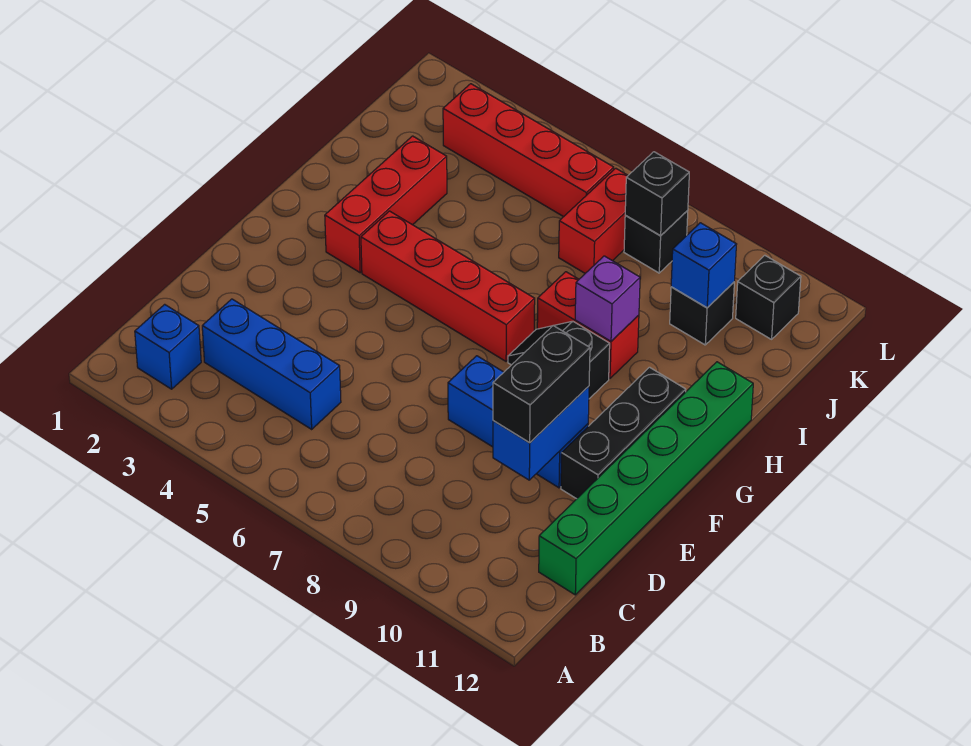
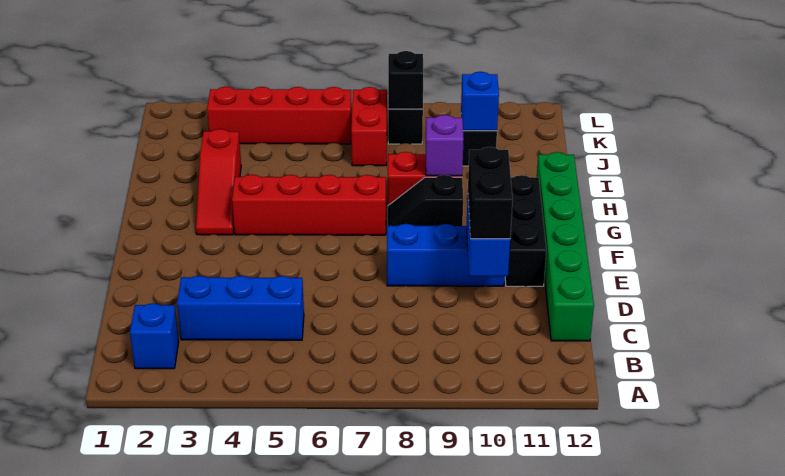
red brick G3:I3 level 1 -> red slope G3:I3 level 1 top I
black brick K11 level 1 -> none

